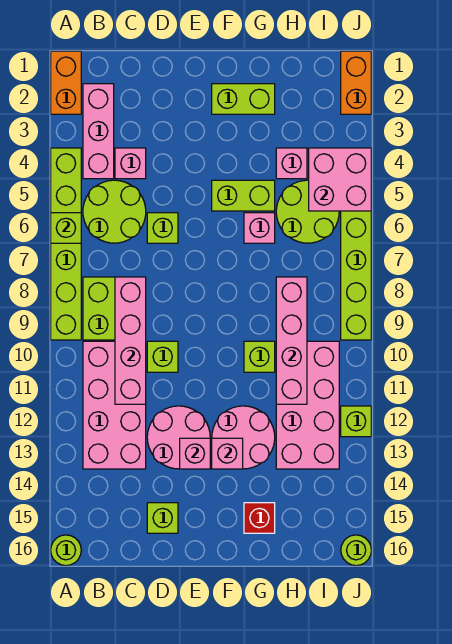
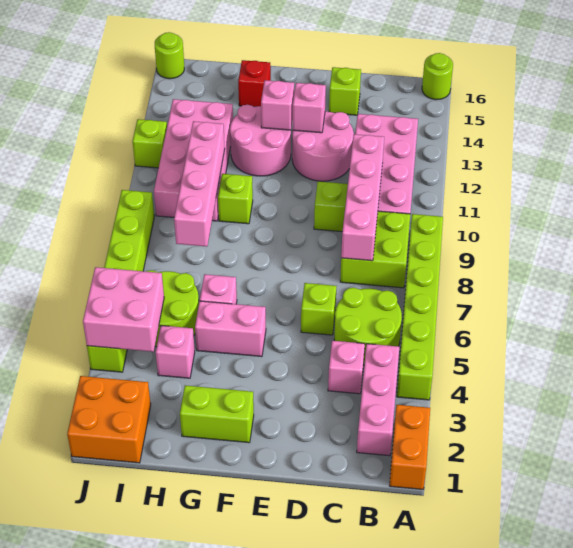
lime brick A6 level 2 -> none
lime brick F5:G5 level 1 -> pink brick F5:G5 level 1
orange brick J1:J2 level 1 -> orange brick I1:J2 level 1

